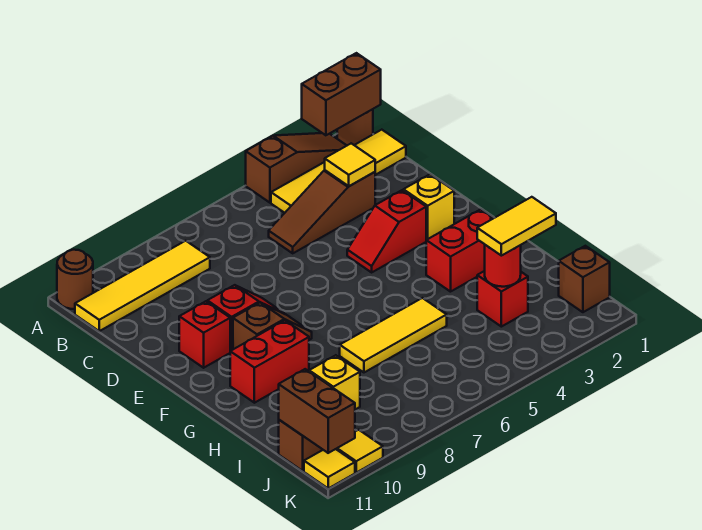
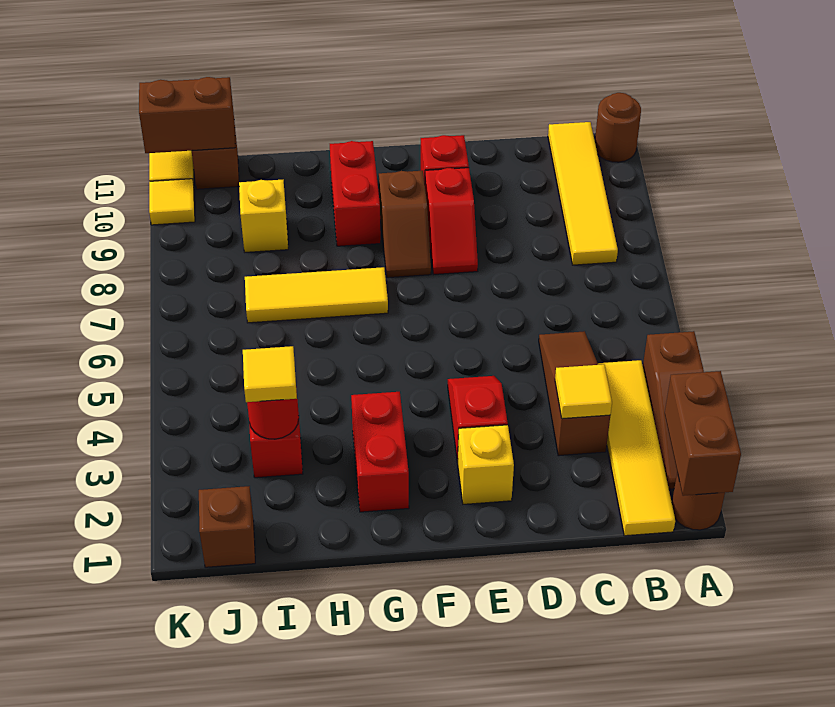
yellow tile H5:H7 level 1 -> yellow tile G7:I7 level 1
yellow tile I2:I3 level 3 -> yellow tile I3 level 3

